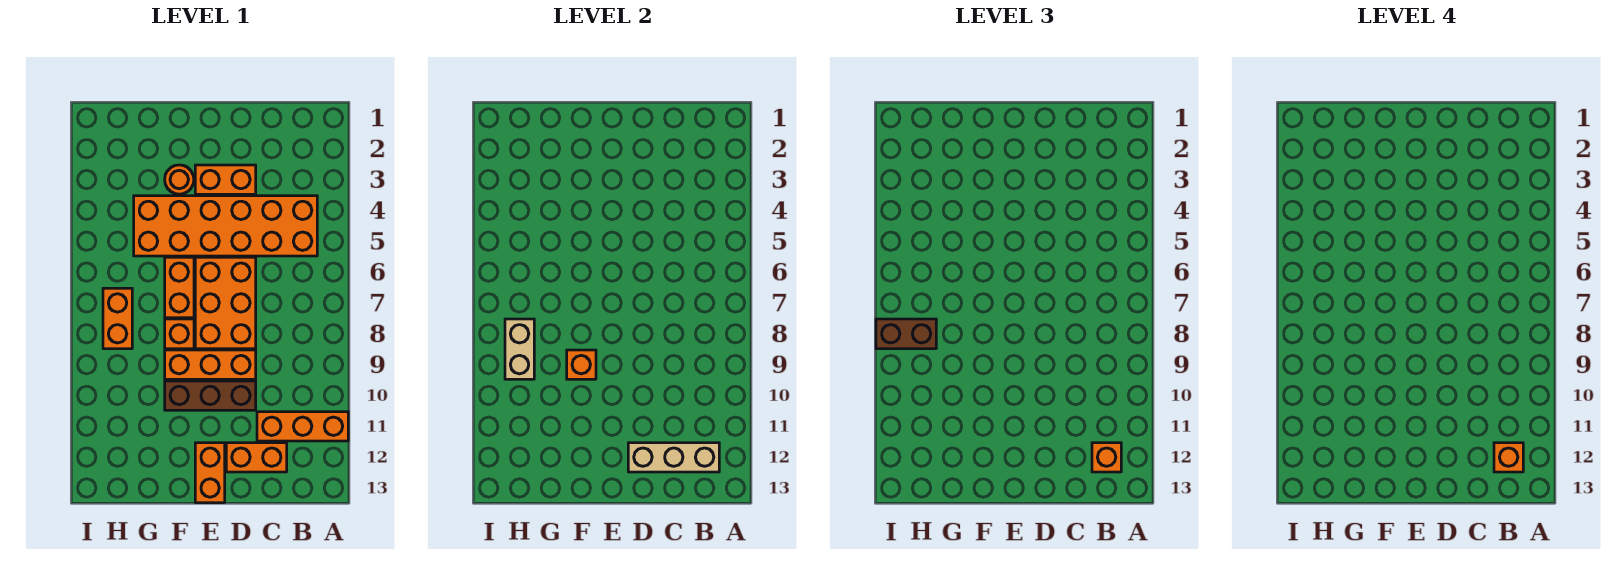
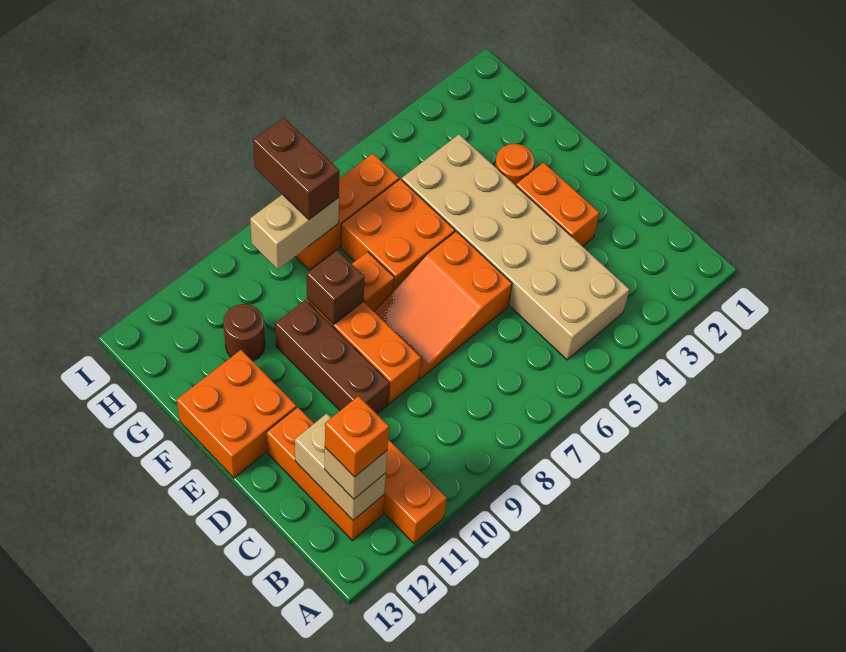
orange brick B4:G5 level 1 -> tan brick B4:G5 level 1
tan brick B12:D12 level 2 -> tan brick B12:C12 level 2
orange brick B12 level 3 -> tan brick B12 level 3
orange brick C12:D12 level 1 -> orange brick B12:D12 level 1
orange brick D6:E8 level 1 -> orange slope D6:E8 level 1 top 6
orange brick E12:E13 level 1 -> orange brick E12:F13 level 1
orange brick F6:F7 level 1 -> orange brick F6:G7 level 1
orange brick F9 level 2 -> brown brick F9 level 2
none -> brown round brick G11 level 1
orange brick H7:H8 level 1 -> orange brick H6:H8 level 1

